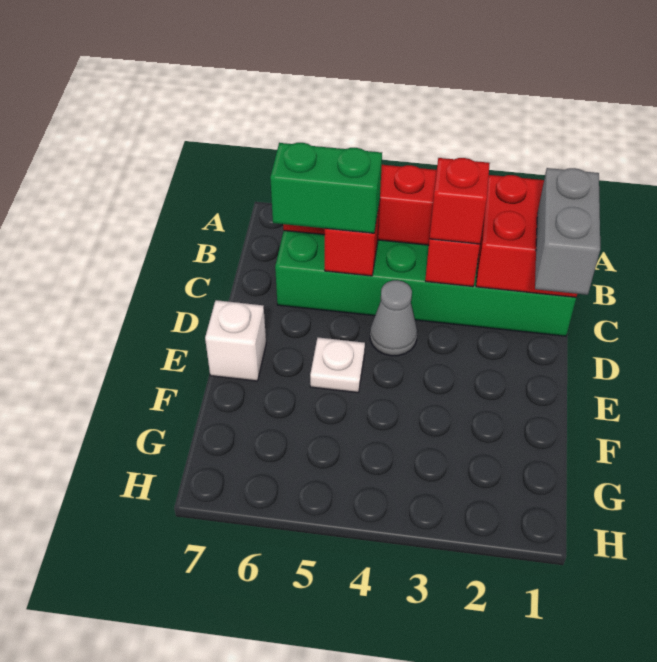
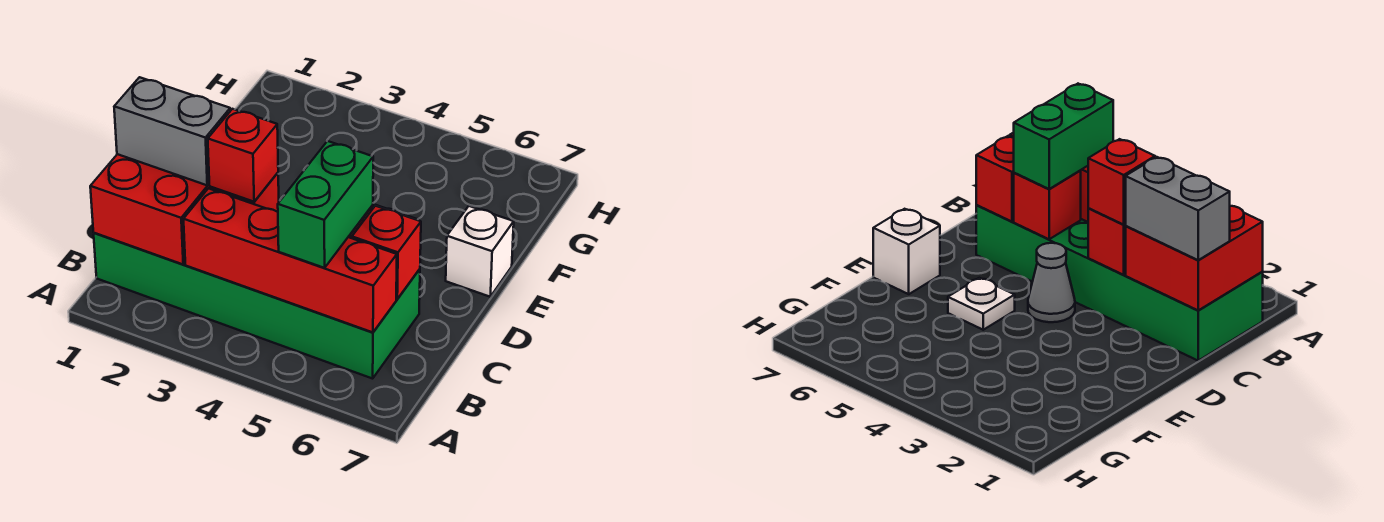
grey brick C1:D1 level 3 -> grey brick C1:C2 level 3
green brick C5:C6 level 3 -> green brick B5:C5 level 3
none -> red brick C6 level 2

